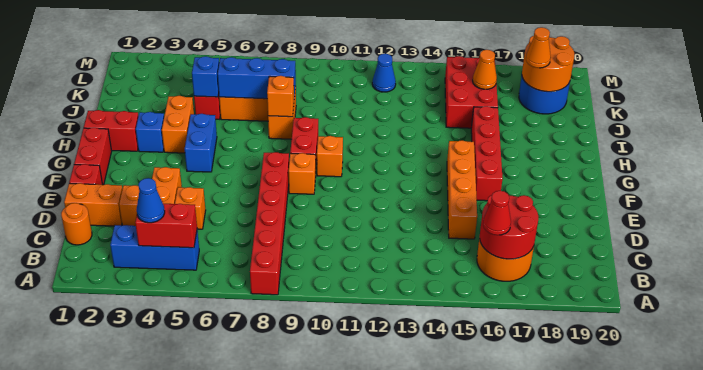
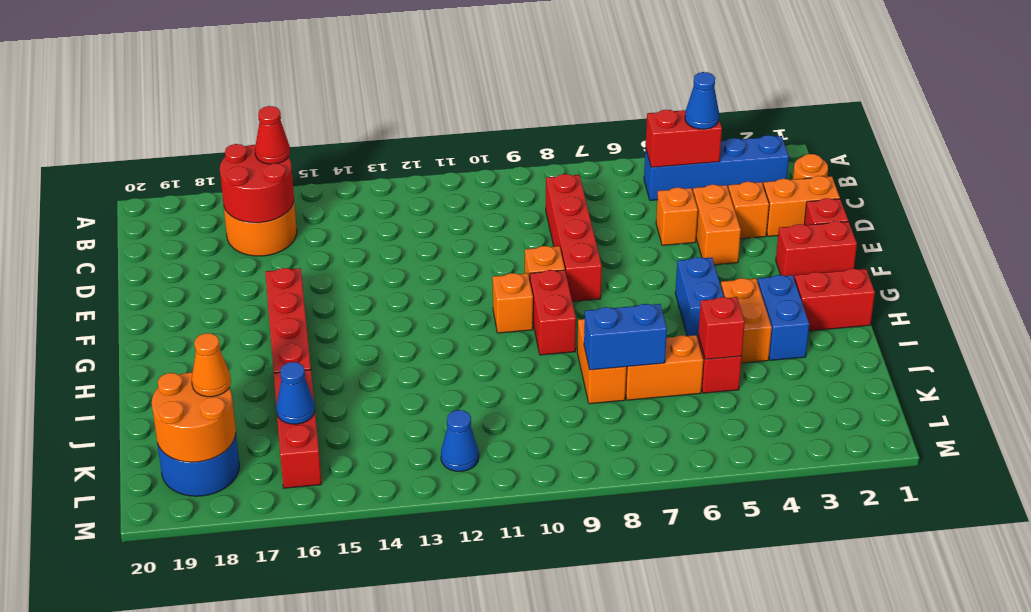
red brick A8:F8 level 1 -> red brick C8:F8 level 1
blue brick B3:B5 level 1 -> blue brick B2:B5 level 1
orange brick D15:G15 level 1 -> none
red brick F1:G1 level 1 -> red brick F1:F2 level 1
blue brick H3 level 1 -> blue brick H3:I3 level 1
orange brick I8 level 2 -> none
blue brick J5 level 2 -> red brick J5 level 2
blue brick J6:J8 level 2 -> blue brick J7:J8 level 2
red brick J15:L16 level 1 -> red brick J16:L16 level 1
orange cone K16 level 2 -> blue cone K16 level 2

